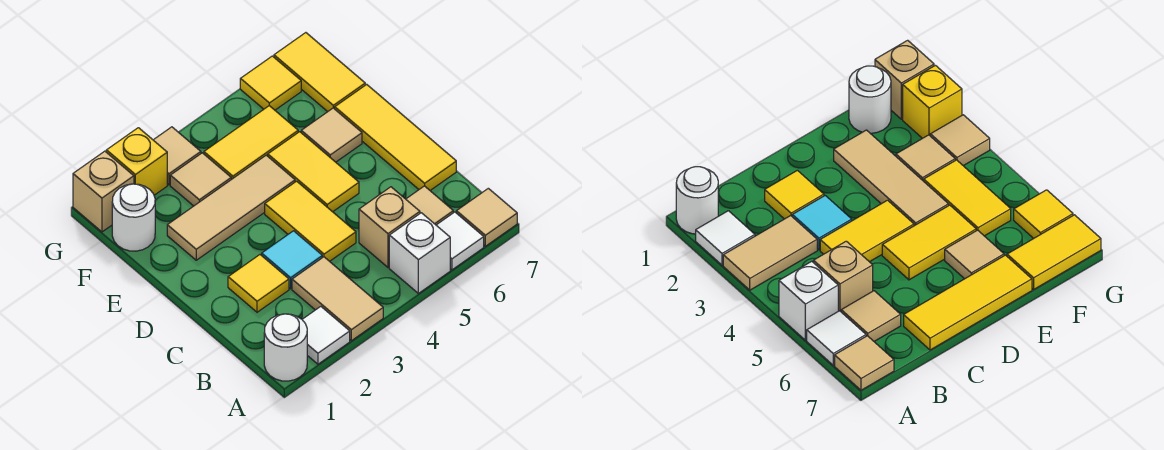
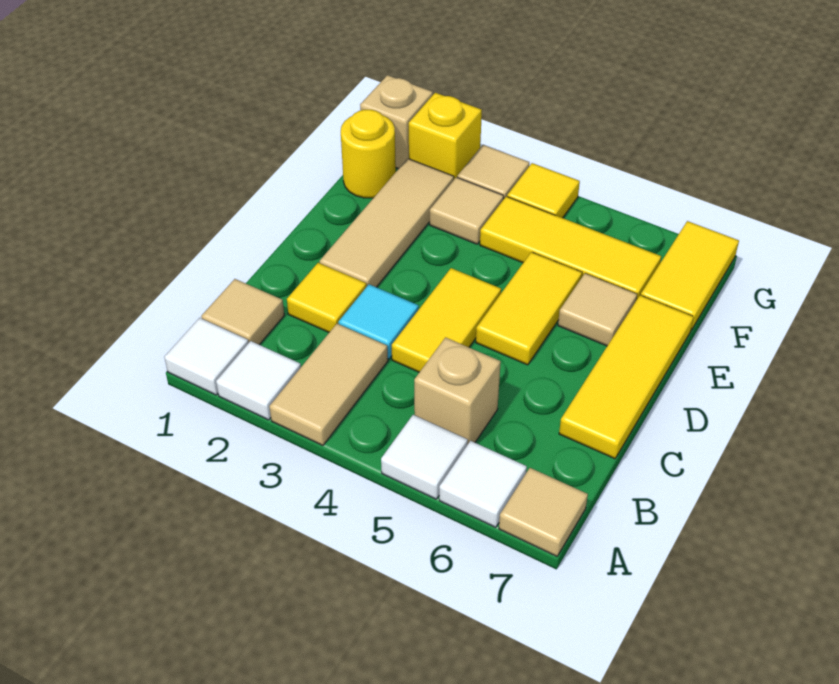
white round brick A1 level 1 -> white tile A1 level 1
white brick A5 level 1 -> white tile A5 level 1
tan tile B6 level 1 -> tan tile B1 level 1
tan tile E2:E4 level 1 -> tan tile D2:F2 level 1
white round brick F1 level 1 -> yellow round brick F1 level 1
yellow tile F4:F5 level 1 -> yellow tile F4:F6 level 1
yellow tile G6 level 1 -> yellow tile G4 level 1

